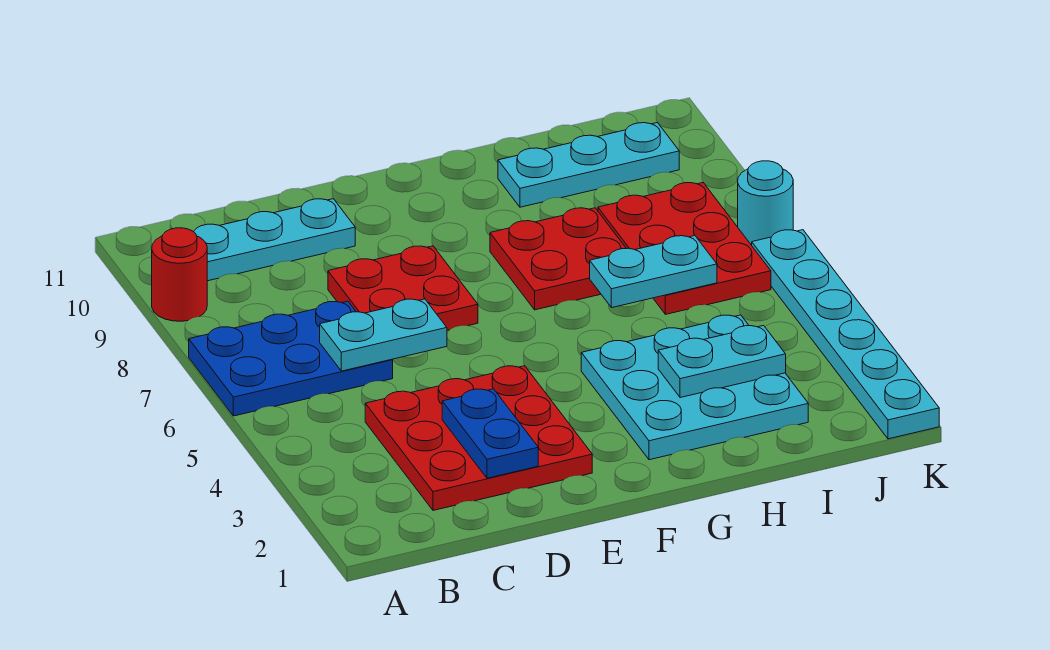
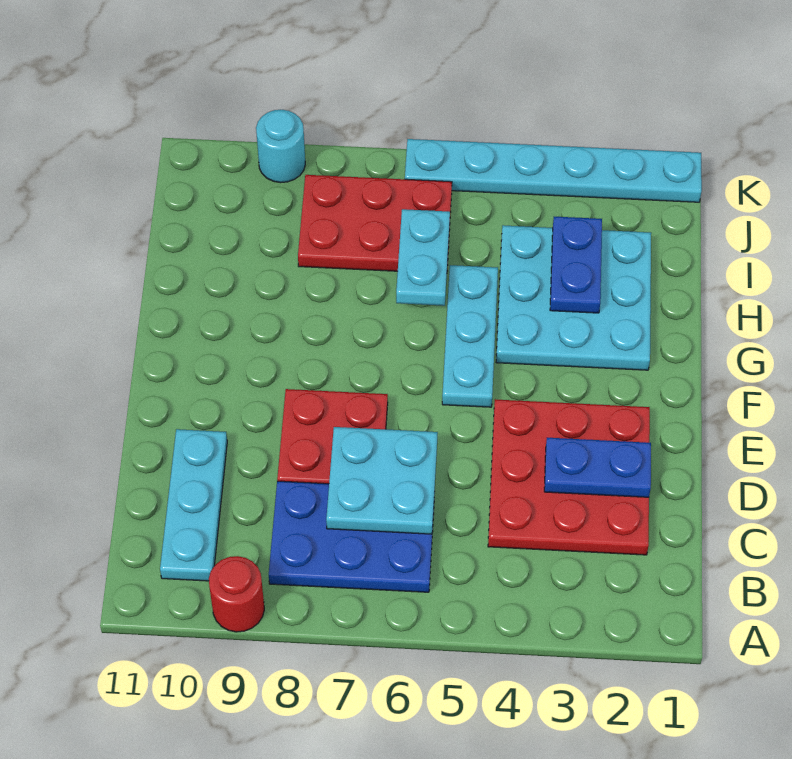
blue plate A6:C7 level 1 -> blue plate B6:C8 level 1
cyan plate C6:D6 level 2 -> cyan plate C6:D7 level 2
red plate G7:H8 level 1 -> none
cyan plate H3:I3 level 2 -> blue plate H3:I3 level 2
cyan plate H10:J10 level 1 -> cyan plate F5:H5 level 1
cyan round brick K7 level 1 -> cyan round brick K9 level 1

